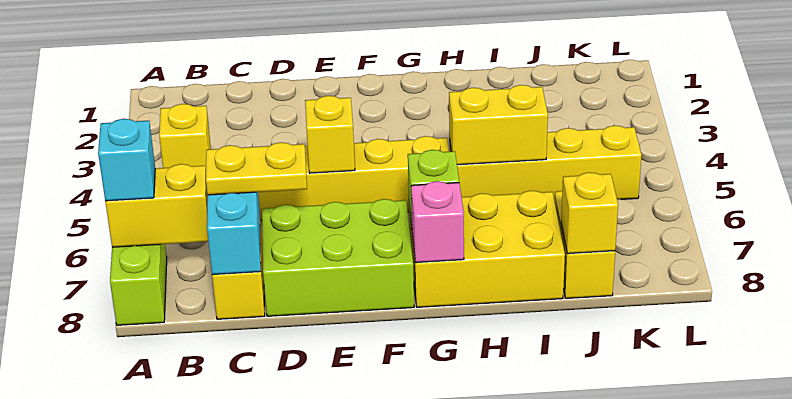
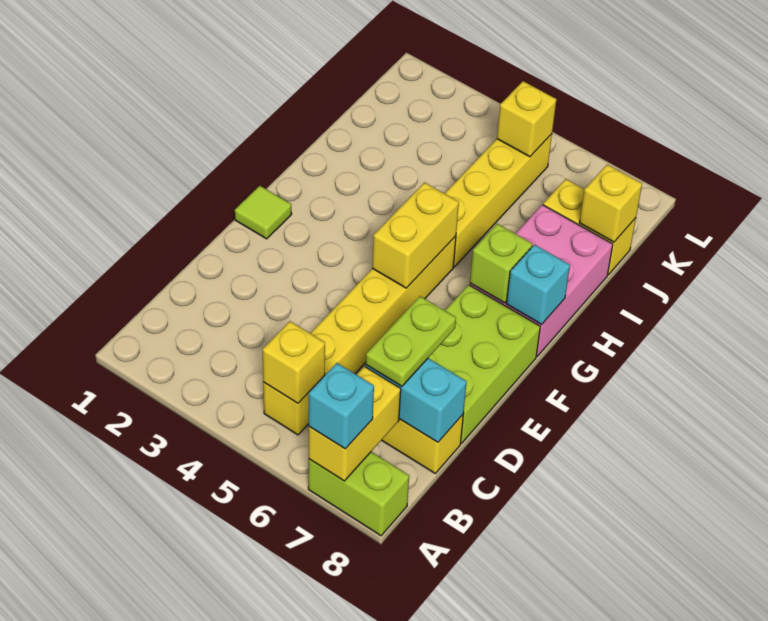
yellow plate C7:D7 level 3 -> lime plate C7:D7 level 3
yellow brick E5 level 2 -> yellow brick K5 level 2
none -> lime tile F1 level 1
yellow brick G7:I8 level 1 -> pink brick G7:I8 level 1
pink brick G8 level 2 -> cyan brick G8 level 2
yellow brick H5:I5 level 2 -> yellow brick F5:G5 level 2

